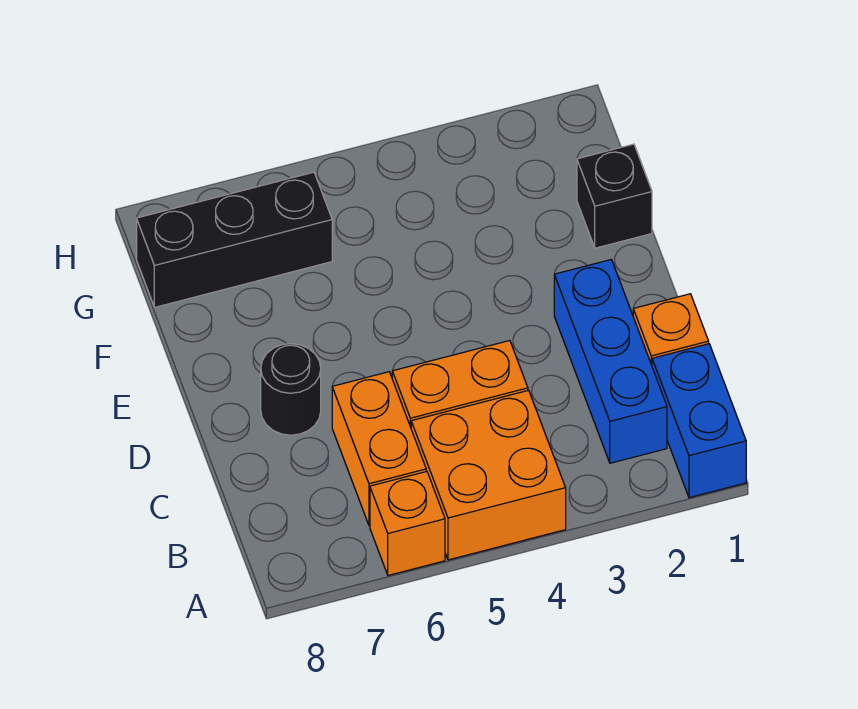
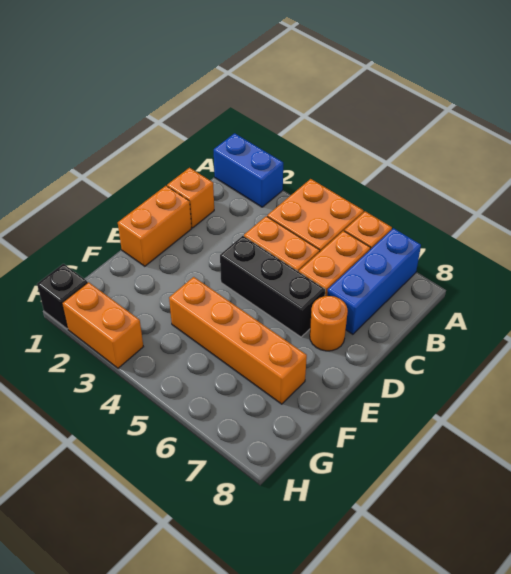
blue brick A1:B1 level 1 -> blue brick A1:A2 level 1
blue brick B2:D2 level 1 -> blue brick A7:C7 level 1
none -> orange brick D1:E1 level 1
black round brick D7 level 1 -> orange round brick D7 level 1
black brick F1 level 1 -> black brick H1 level 1
none -> orange brick F4:F7 level 1
black brick G6:G8 level 1 -> black brick D4:D6 level 1
none -> orange brick H2:H3 level 1

